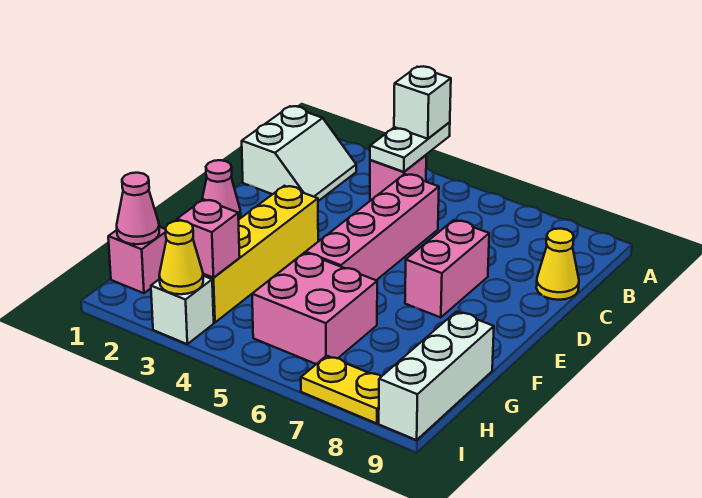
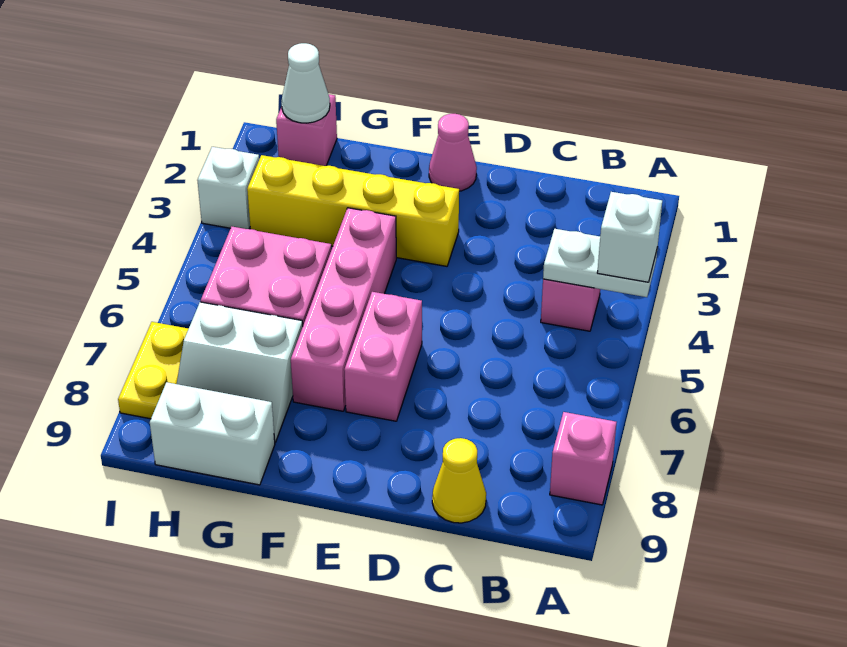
white slope B1:C2 level 1 top 1 -> white slope G7:H8 level 1 top 7
pink brick C5:F5 level 1 -> pink brick F4:F7 level 1
pink brick D7:E7 level 1 -> pink brick E6:E7 level 1
white brick G9:I9 level 1 -> white brick G9:H9 level 1
pink cone H1 level 2 -> white cone H1 level 2
pink brick H3 level 2 -> pink brick A8 level 1
yellow cone I3 level 2 -> none

